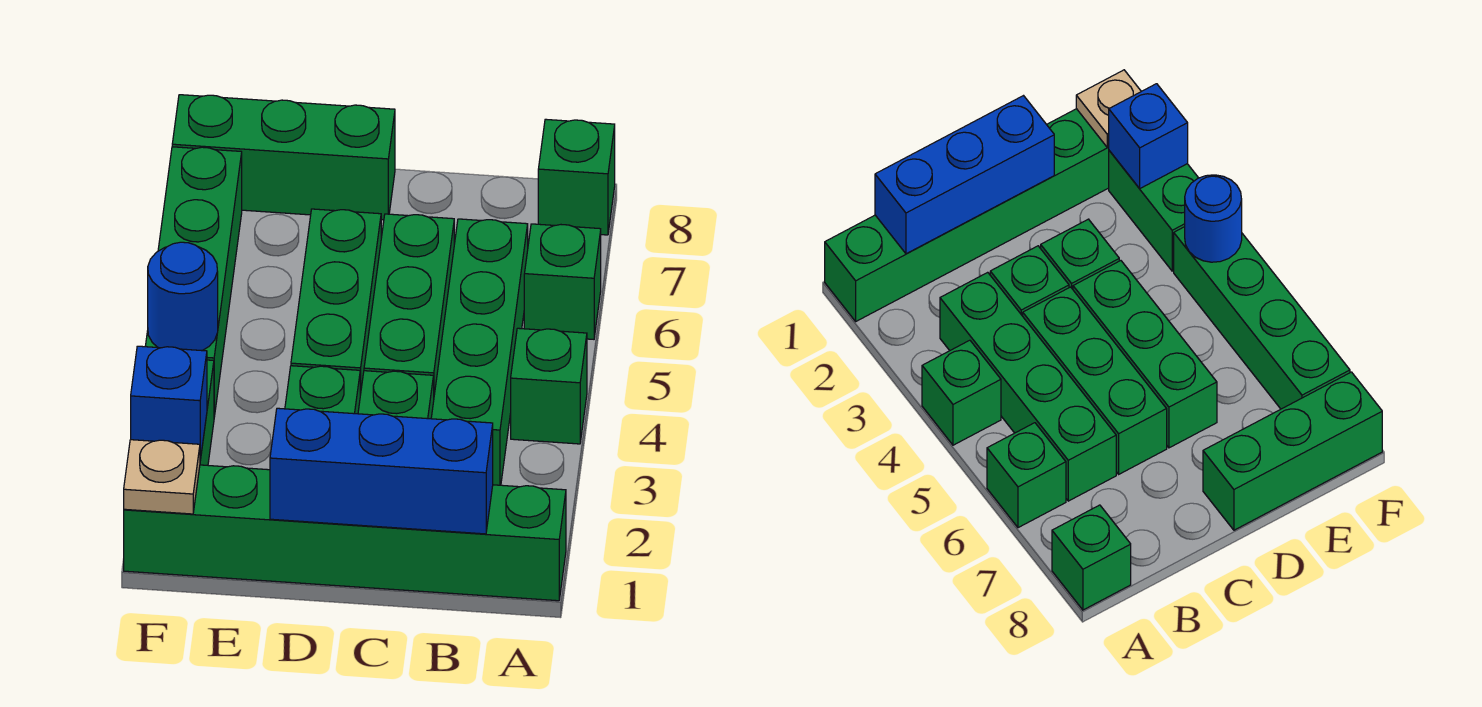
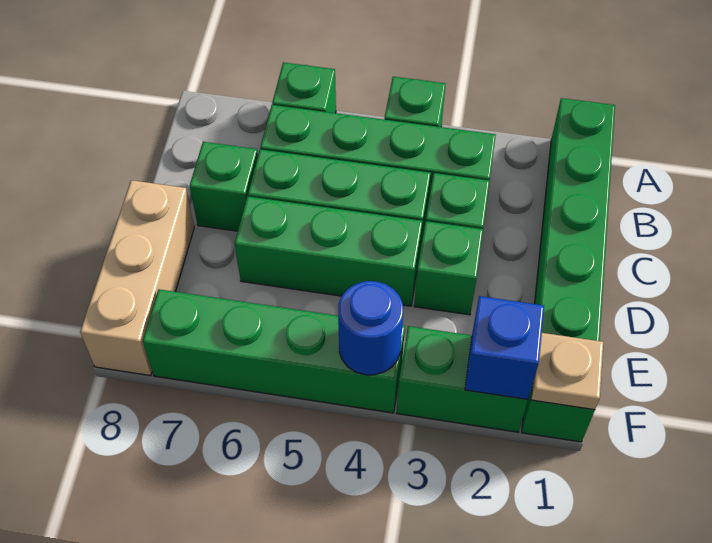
green brick A8 level 1 -> green brick C7 level 1
blue brick B1:D1 level 2 -> none
green brick D8:F8 level 1 -> tan brick D8:F8 level 1

